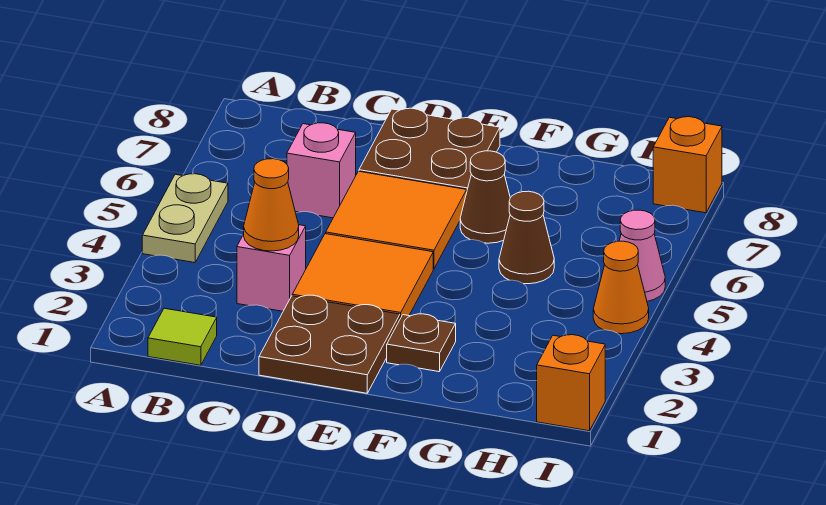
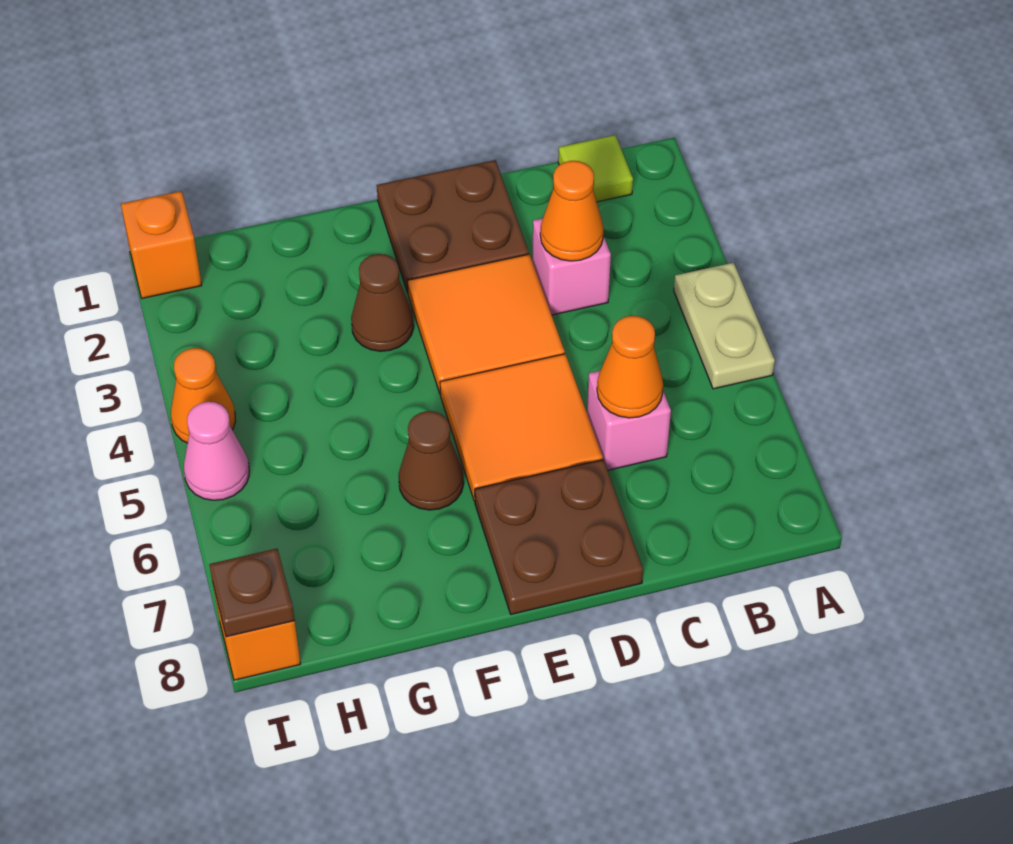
none -> orange cone C6 level 2
brown plate F2 level 1 -> brown plate I8 level 2
brown cone G5 level 1 -> brown cone F3 level 1

